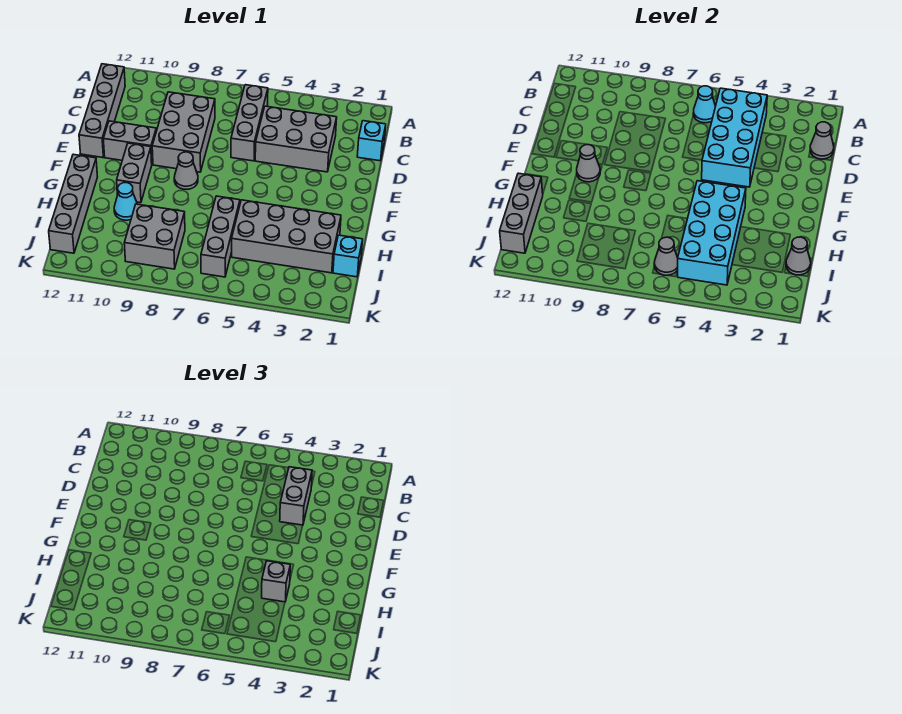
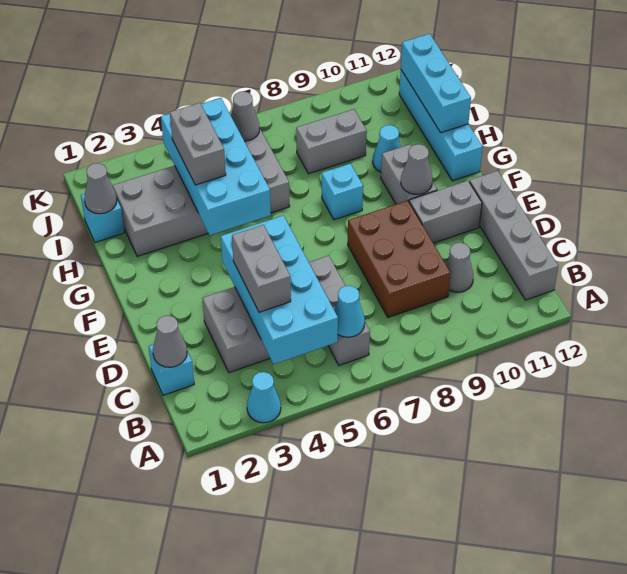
none -> cyan cone A3 level 1
grey brick C8:E9 level 1 -> brown brick C8:E9 level 1
grey cone F8 level 1 -> grey cone C10 level 1
none -> cyan brick G8 level 1
grey brick G12:J12 level 1 -> cyan brick G12:J12 level 1
grey brick H4 level 3 -> grey brick H4:I4 level 3
grey brick H12:J12 level 2 -> cyan brick H12:J12 level 2
grey brick I8:J9 level 1 -> grey brick I8:I9 level 1

